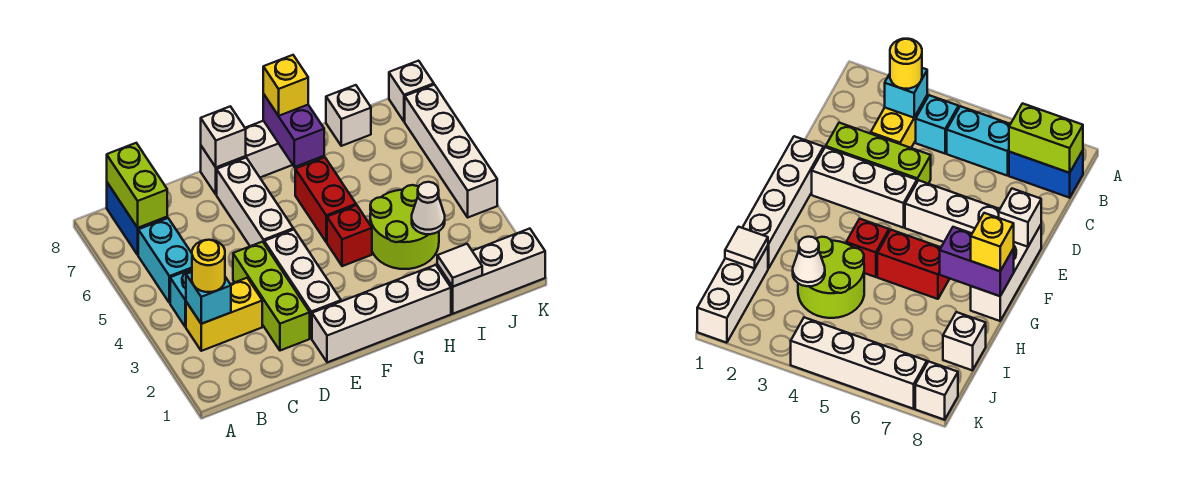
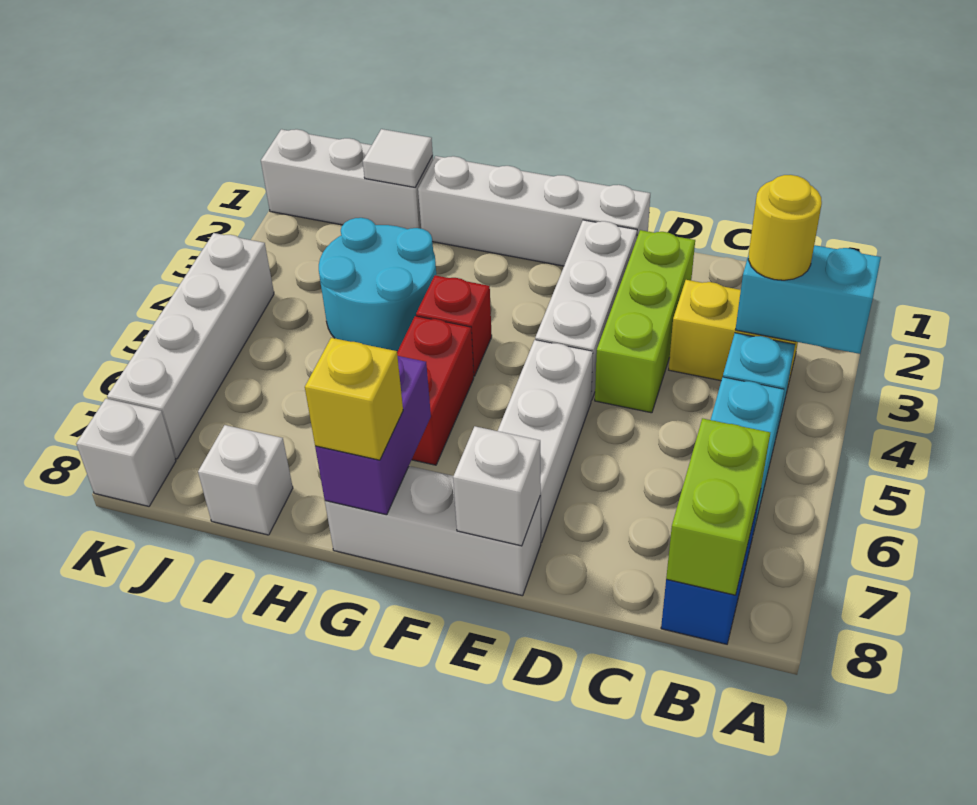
cyan brick B3 level 2 -> cyan brick A3:B3 level 2
lime round brick H3:I4 level 1 -> cyan round brick H3:I4 level 1
white cone I3 level 2 -> none

